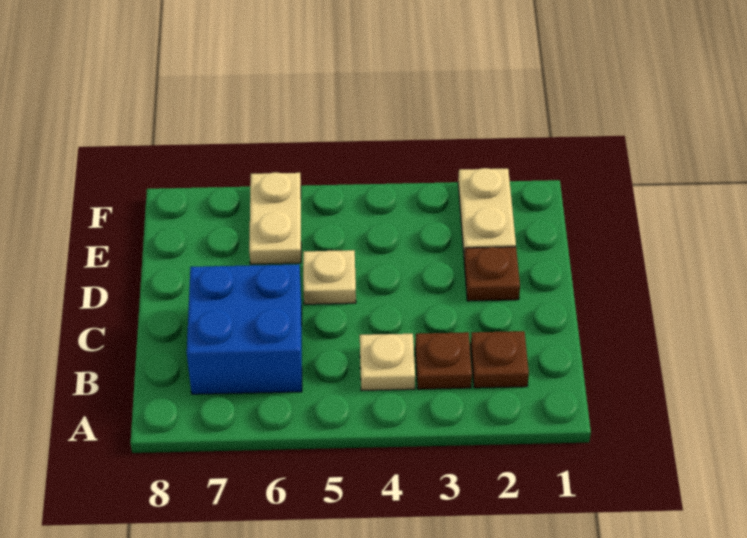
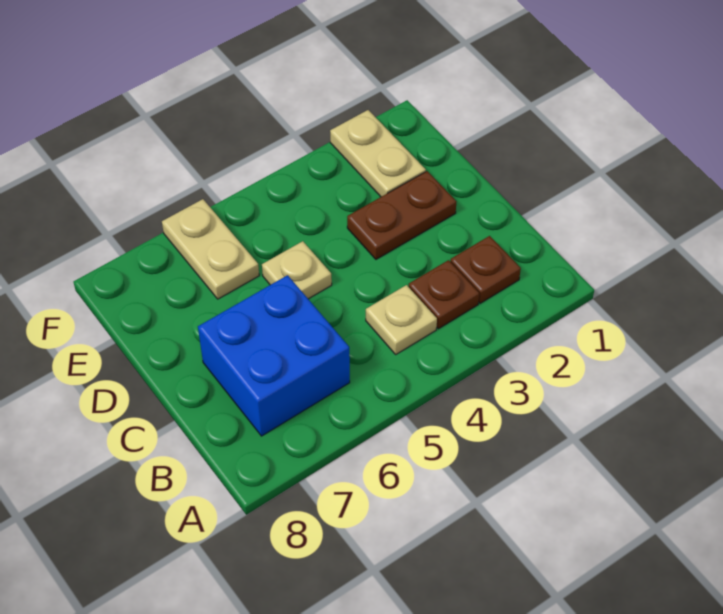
brown plate D2 level 1 -> brown plate D2:D3 level 1

